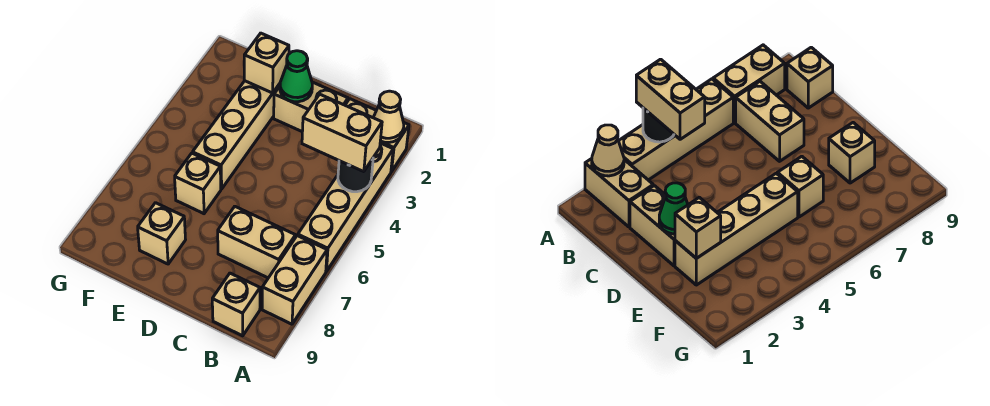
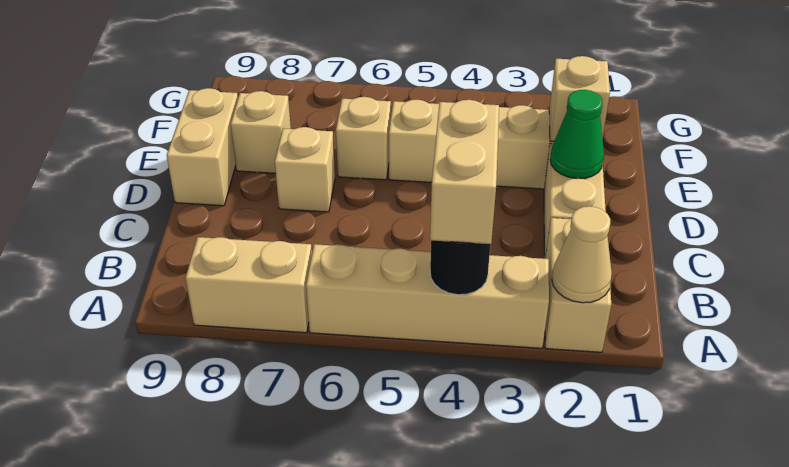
tan brick B7:C7 level 1 -> tan brick D9:E9 level 1
tan brick B9 level 1 -> tan brick D7 level 1

